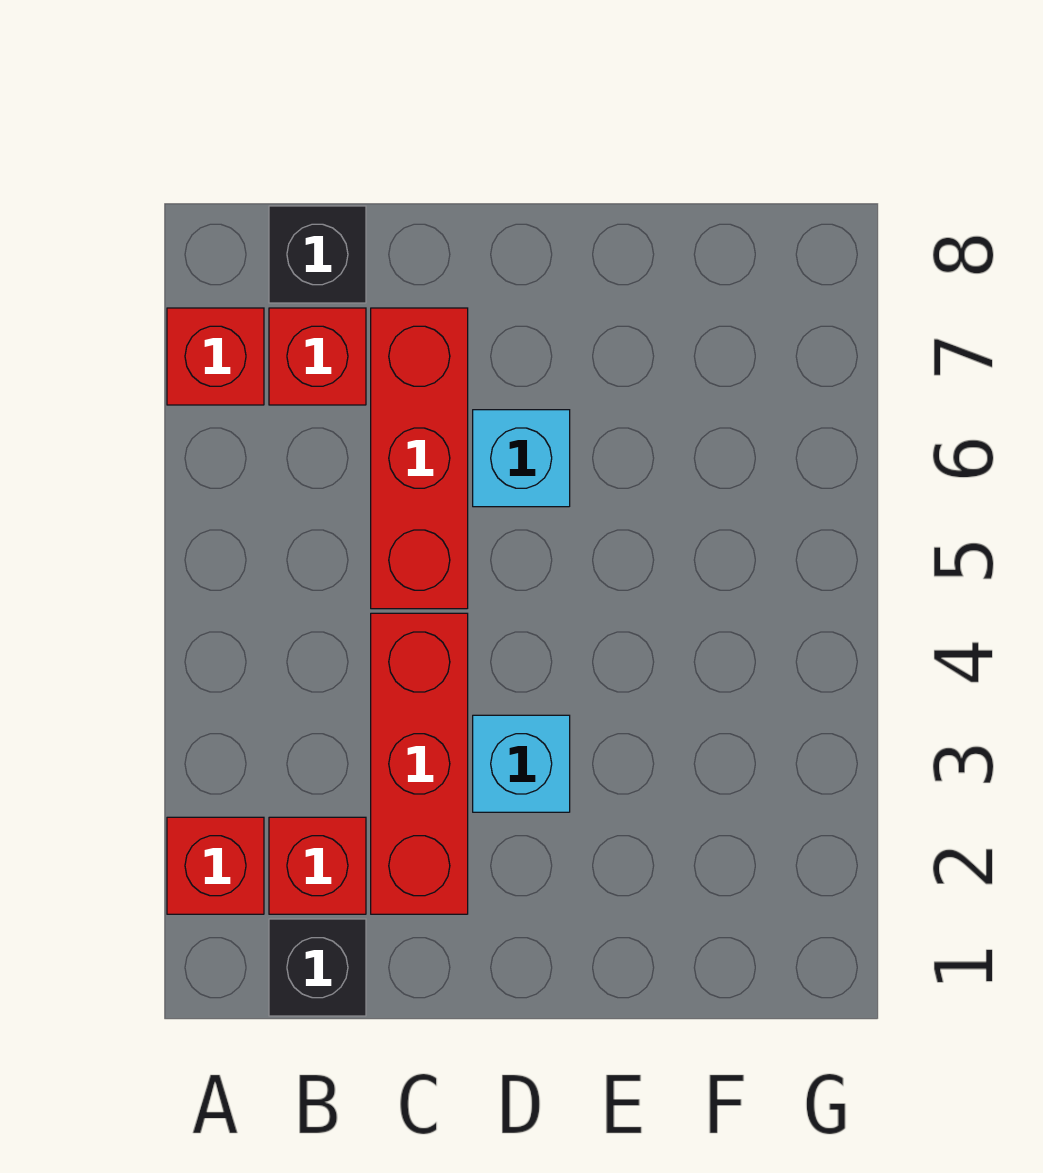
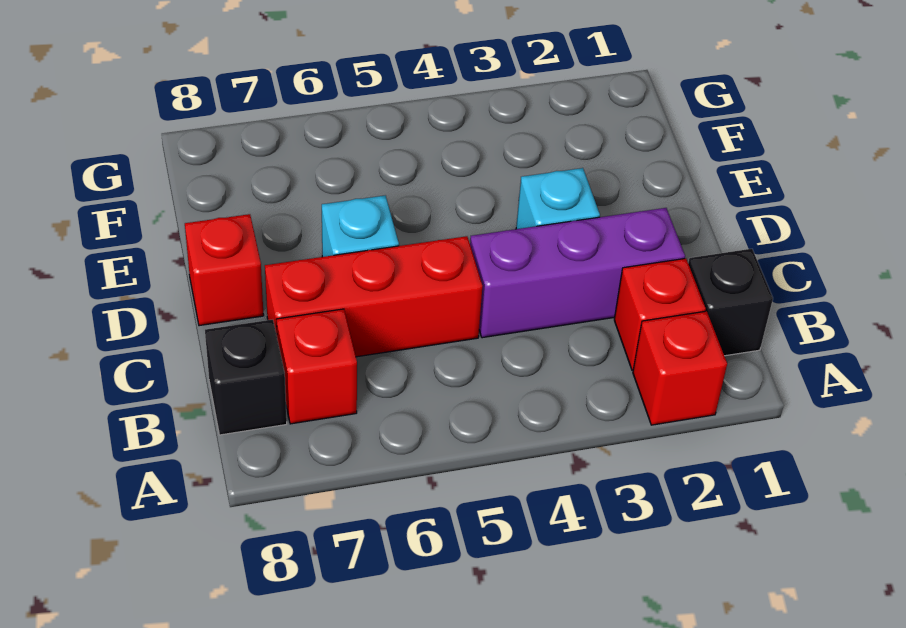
red brick A7 level 1 -> red brick D8 level 1
red brick C2:C4 level 1 -> purple brick C2:C4 level 1

